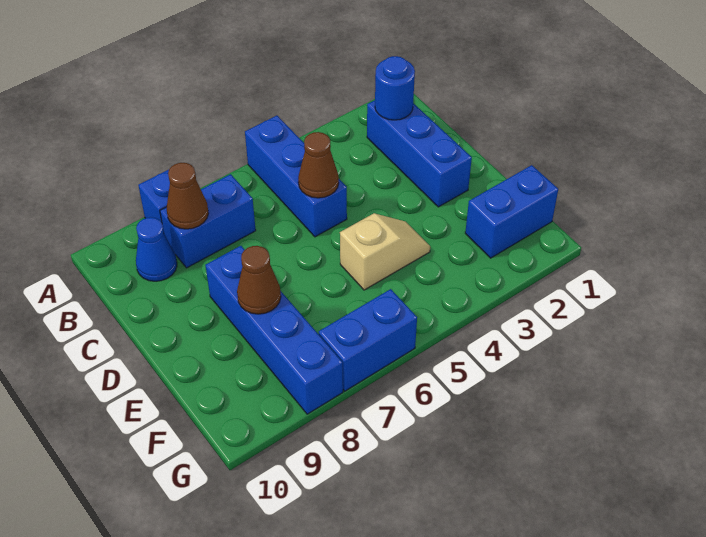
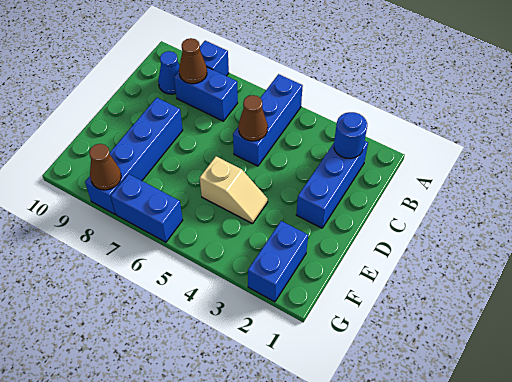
brown cone E8 level 2 -> brown cone G8 level 2
blue brick F1:F2 level 1 -> blue brick F2:G2 level 1

